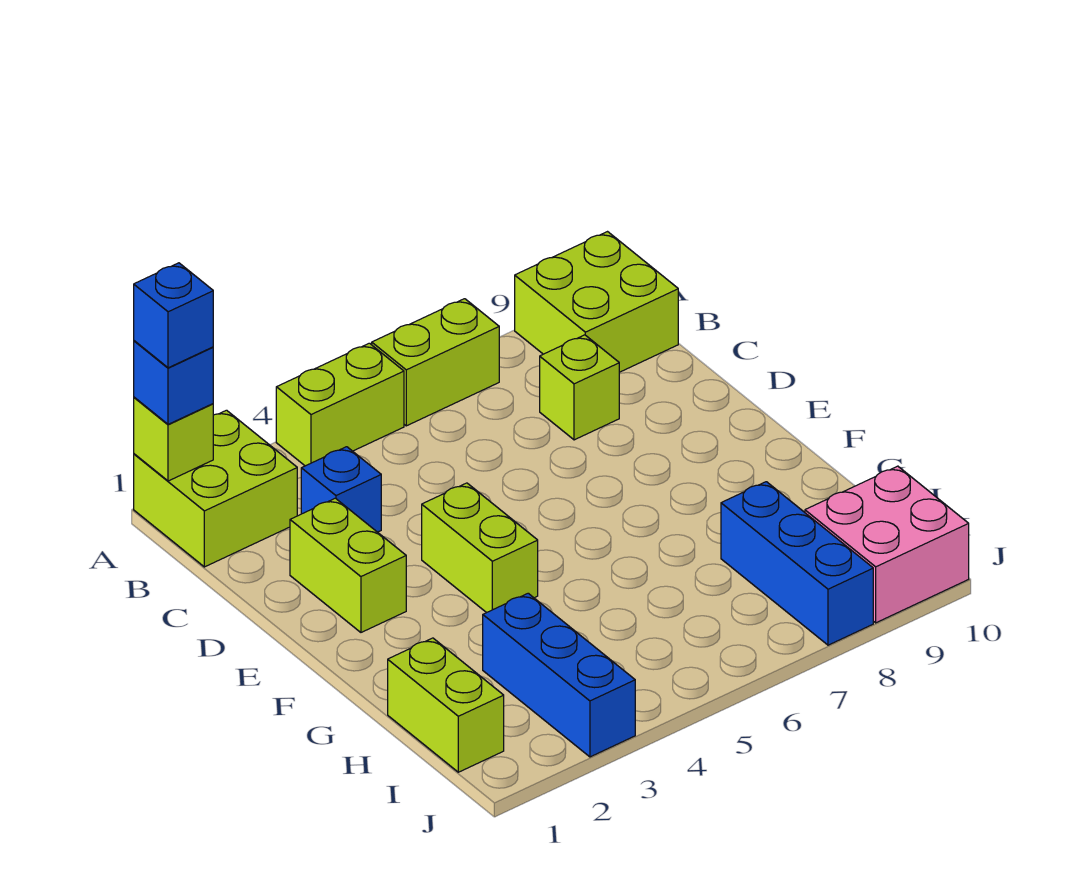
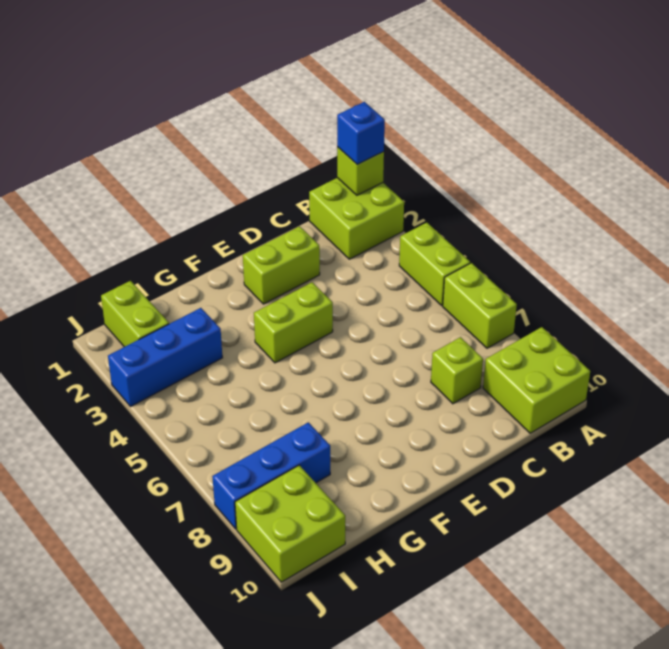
blue brick A1 level 4 -> none
blue brick C3 level 1 -> none
lime brick H1:I1 level 1 -> lime brick I1:I2 level 1
pink brick I9:J10 level 1 -> lime brick I9:J10 level 1

